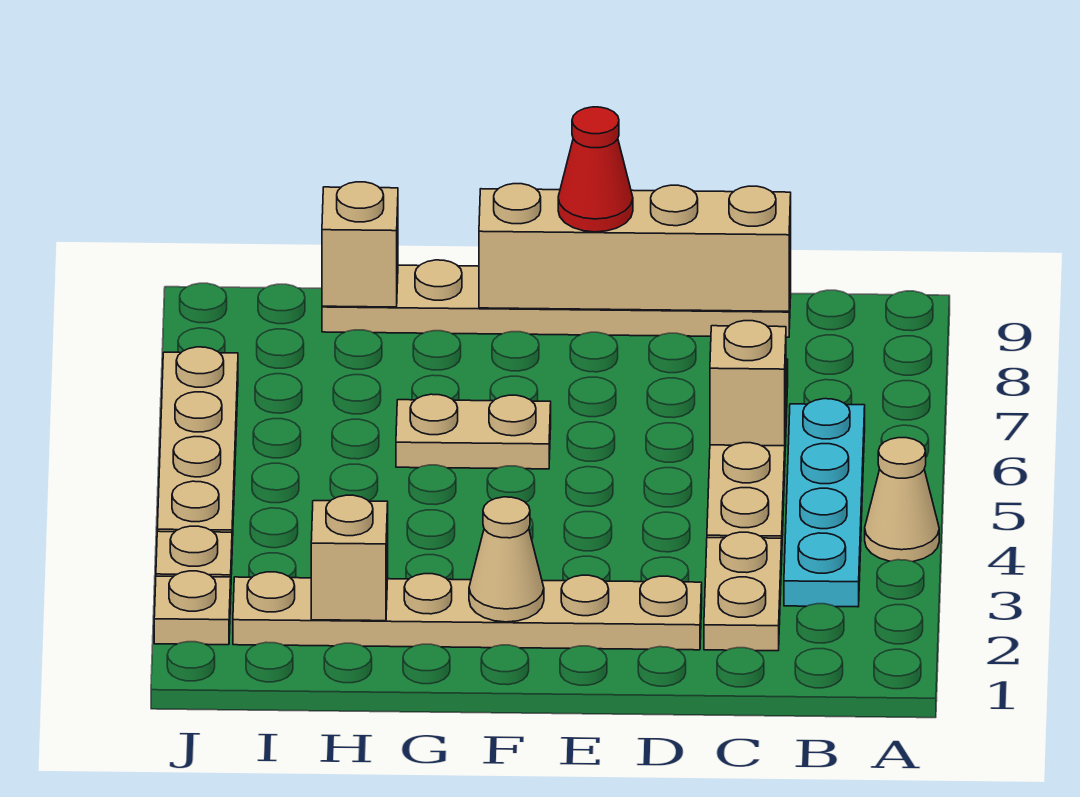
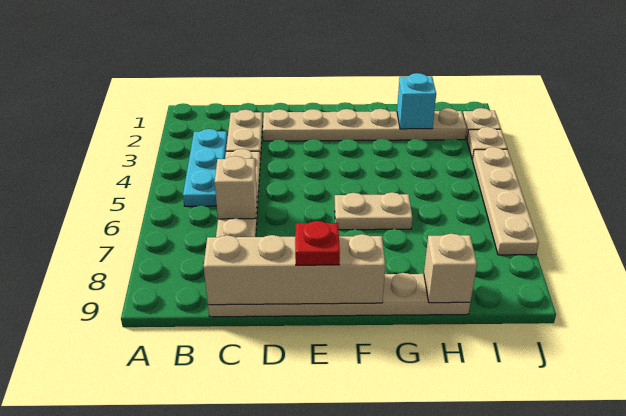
tan cone A4 level 1 -> none
cyan plate B3:B6 level 1 -> cyan plate B3:B5 level 1
red cone E9 level 3 -> red plate E9 level 3
tan cone F2 level 2 -> none
tan brick H2 level 2 -> cyan brick H2 level 2

